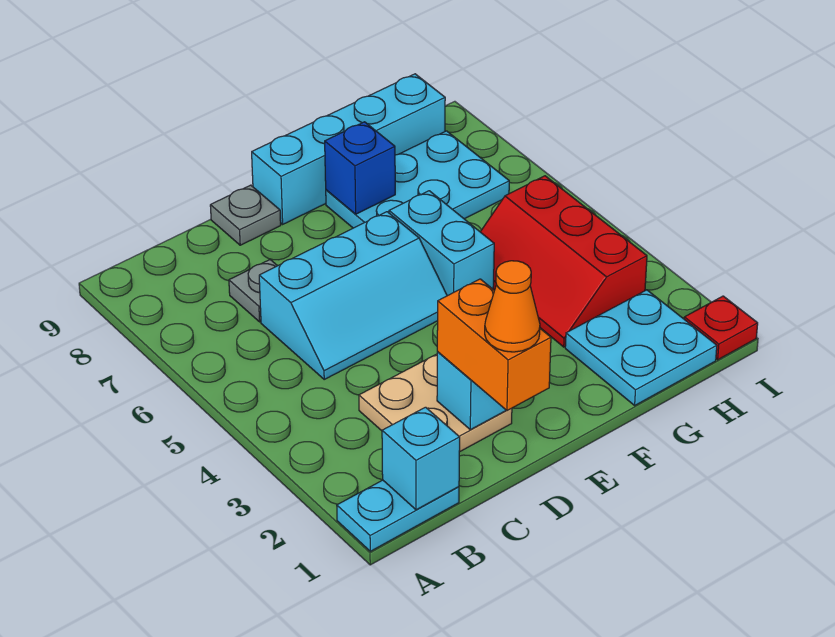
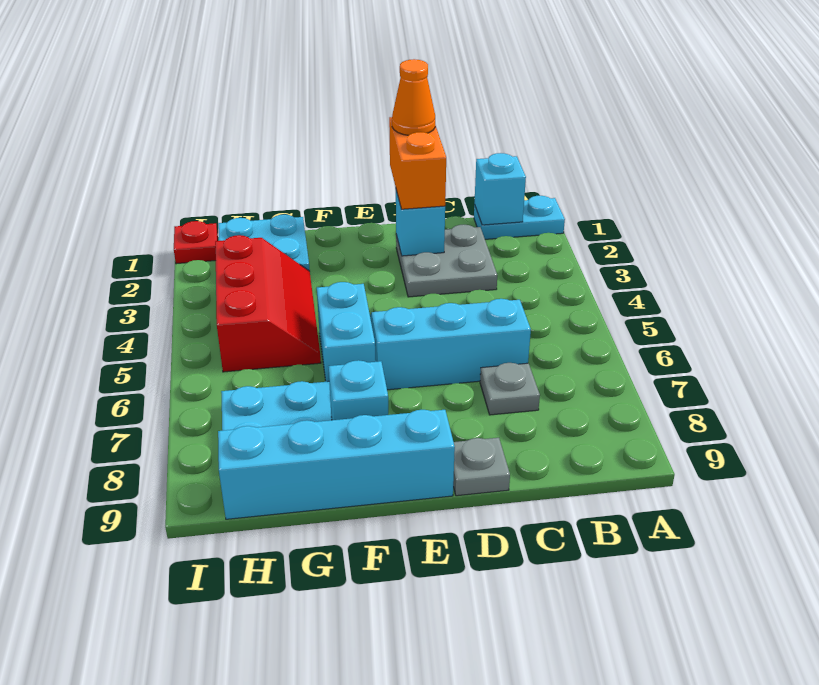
tan plate C2:D3 level 1 -> grey plate C2:D3 level 1
blue brick F8 level 2 -> cyan brick F8 level 2

